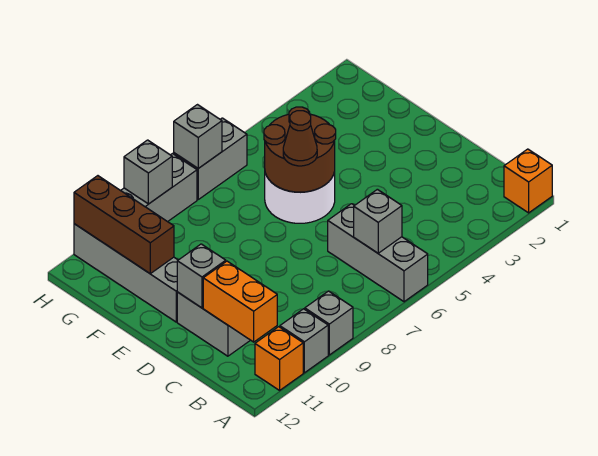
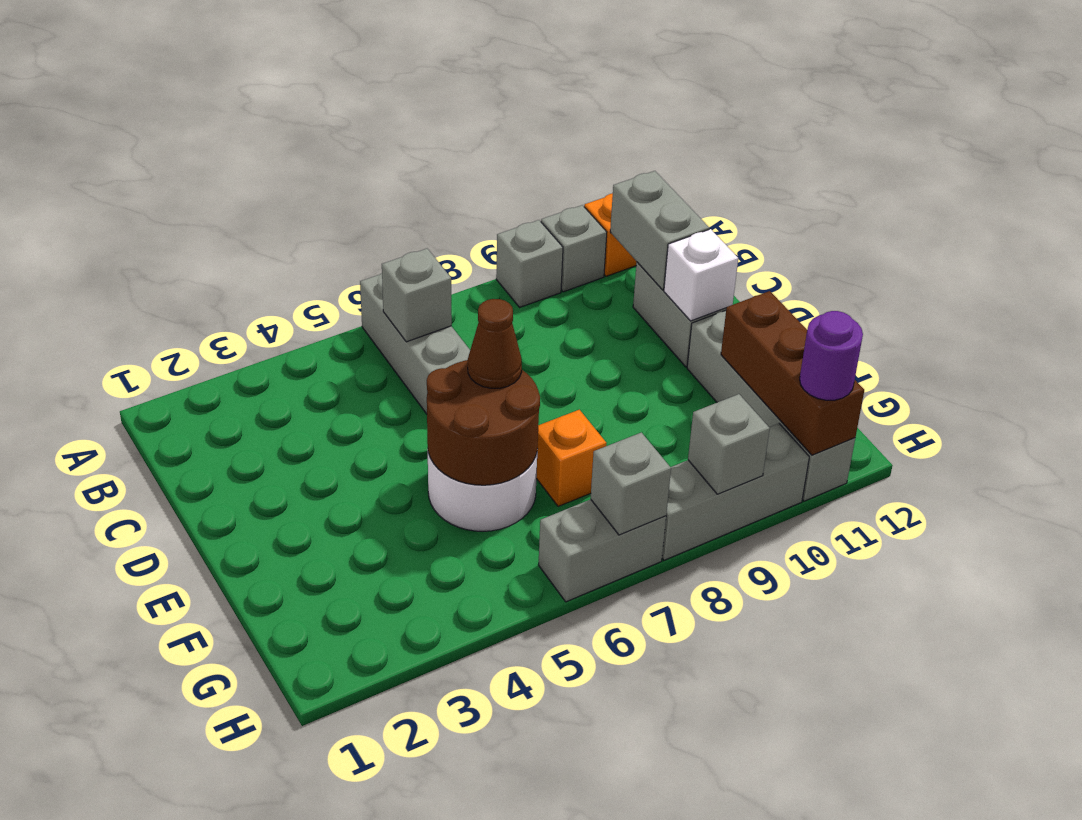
orange brick A1 level 1 -> orange brick F7 level 1
orange brick B11:C11 level 2 -> grey brick B11:C11 level 2
grey brick D11 level 2 -> white brick D11 level 2
none -> purple round brick H11 level 3

